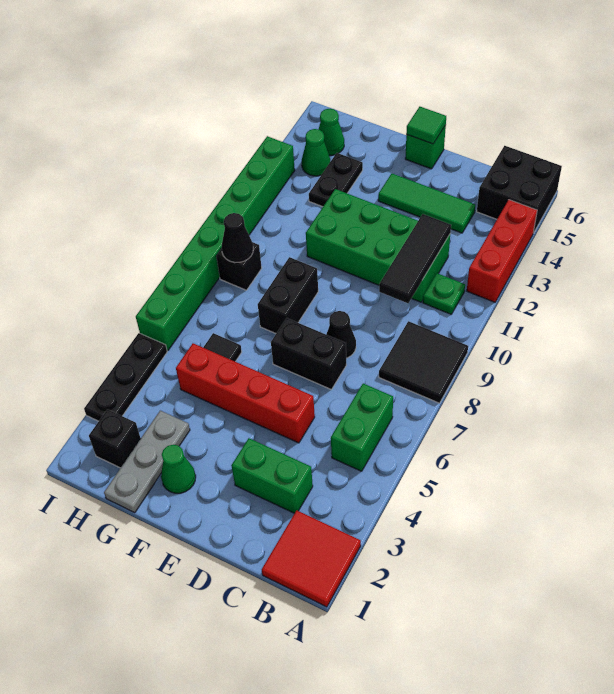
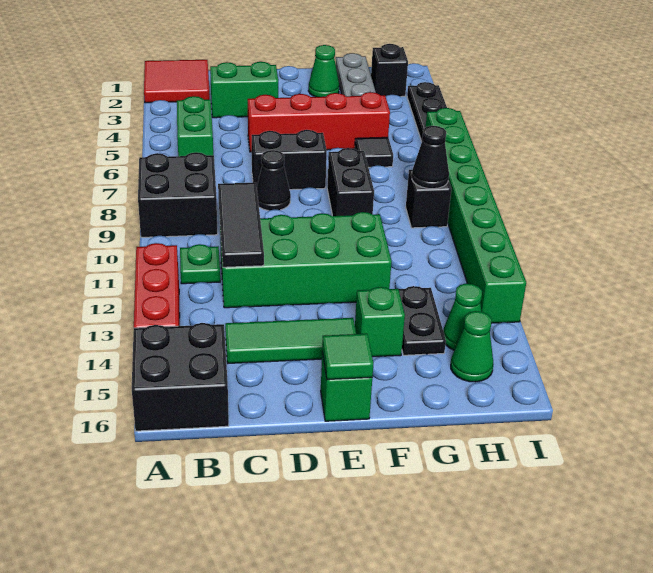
black tile A8:B9 level 1 -> black brick A8:B9 level 1
none -> green brick F14 level 1

